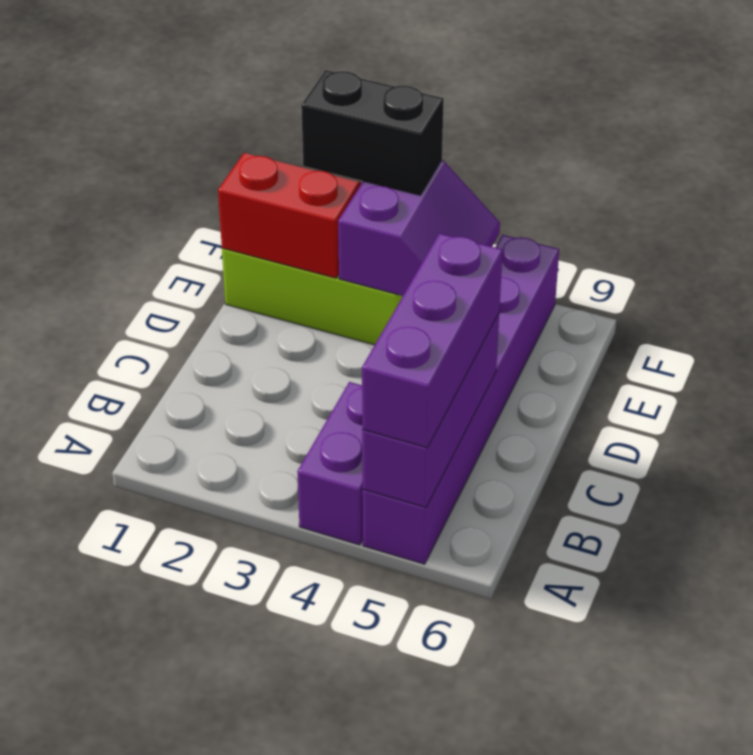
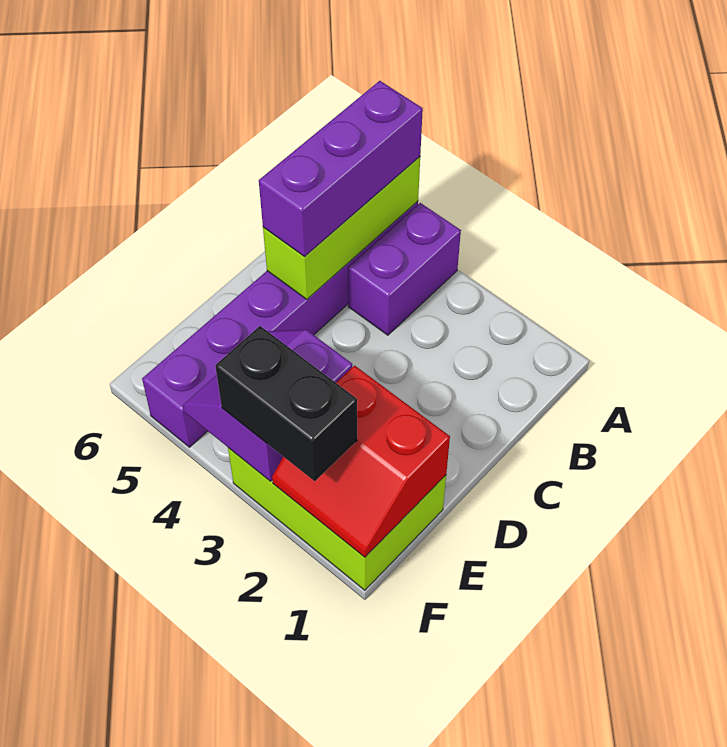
purple brick A5:C5 level 2 -> lime brick A5:C5 level 2

